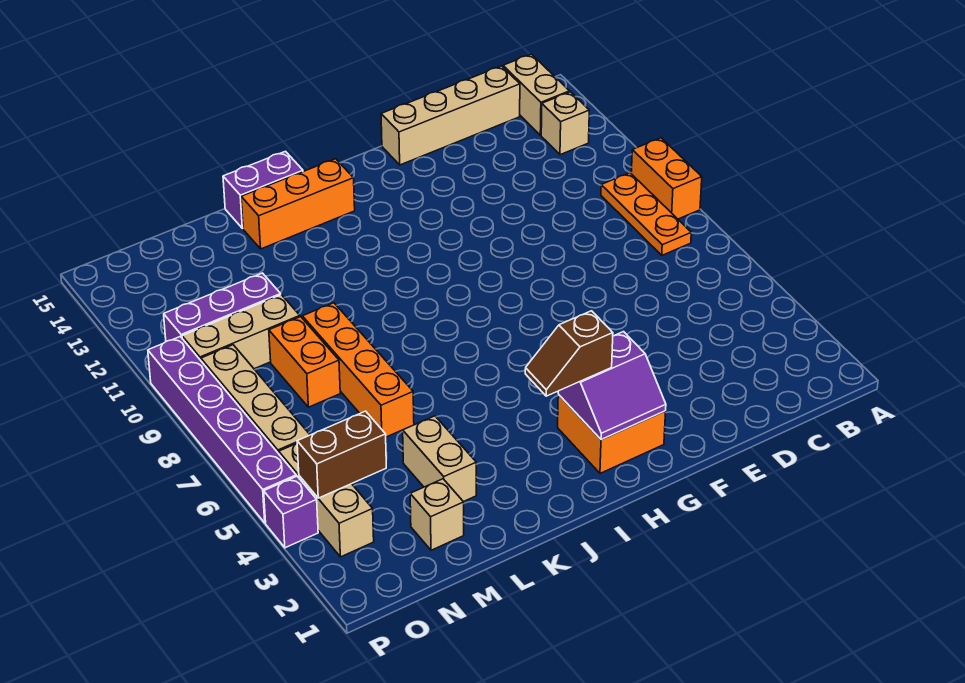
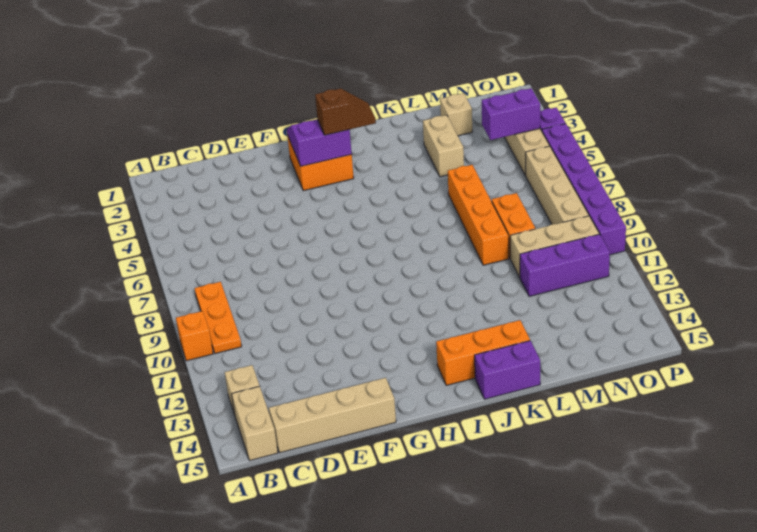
orange brick A9:A10 level 1 -> orange brick A10 level 1
brown brick N4:O4 level 2 -> purple brick N4:O4 level 2

